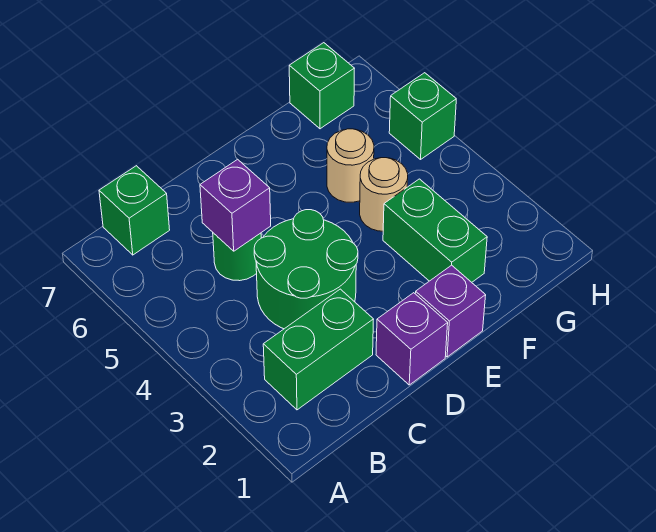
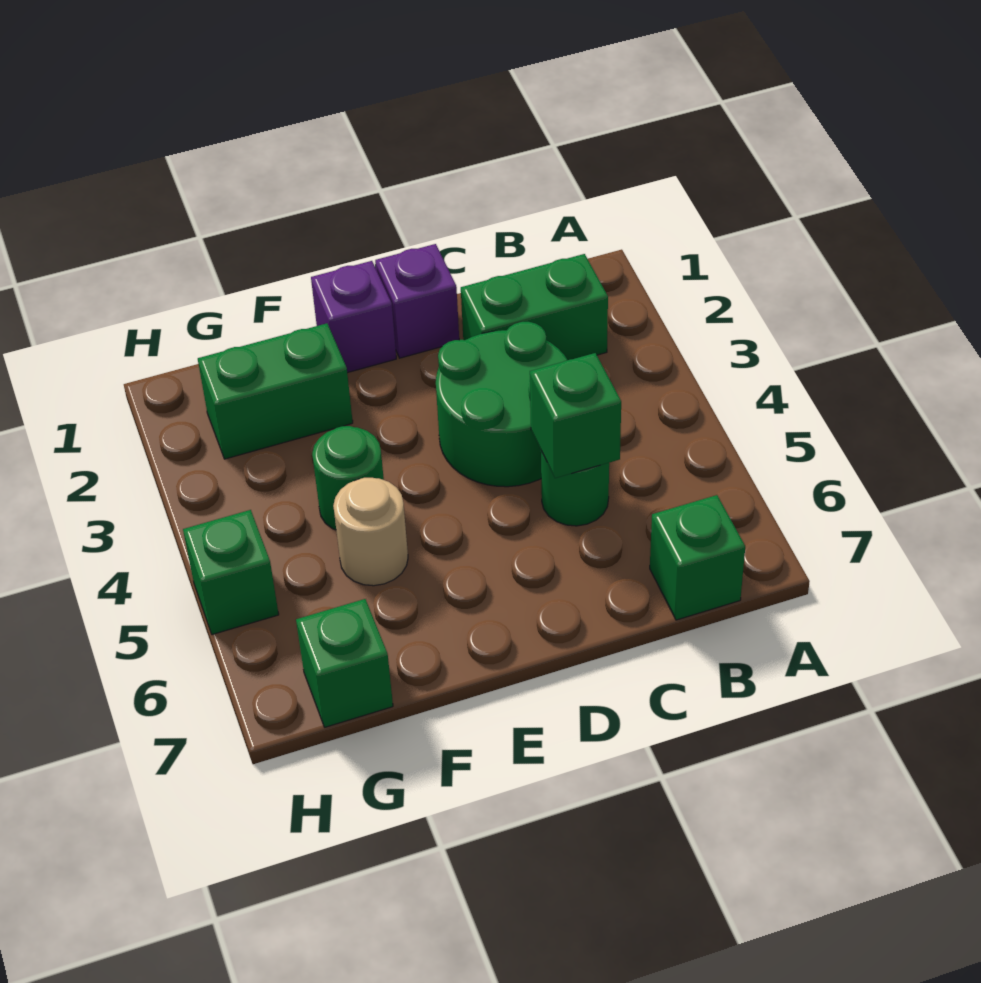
purple brick C5 level 2 -> green brick C5 level 2
green brick F2:F3 level 1 -> green brick F2:G2 level 1
tan round brick F4 level 1 -> green round brick F4 level 1

